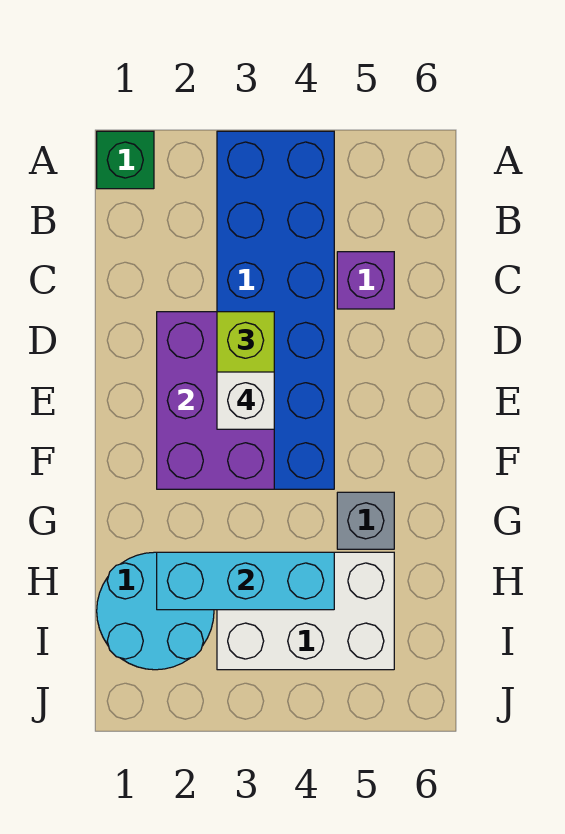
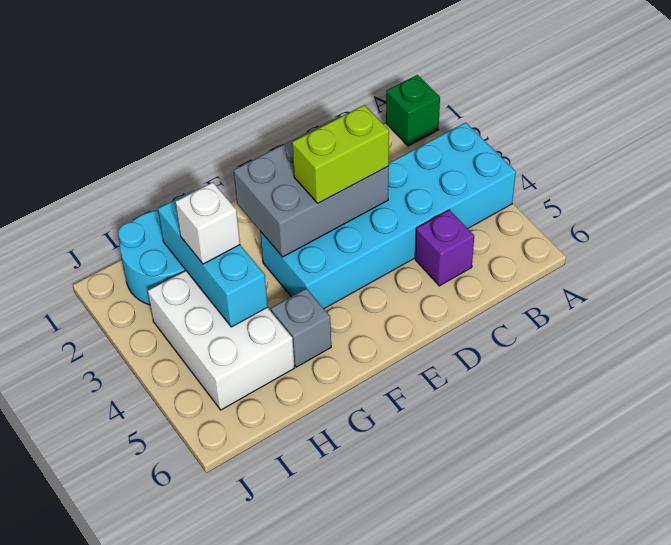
blue brick A3:F4 level 1 -> cyan brick A3:F4 level 1
purple brick D2:F3 level 2 -> grey brick D2:F3 level 2
white brick E3 level 4 -> white brick H3 level 3

